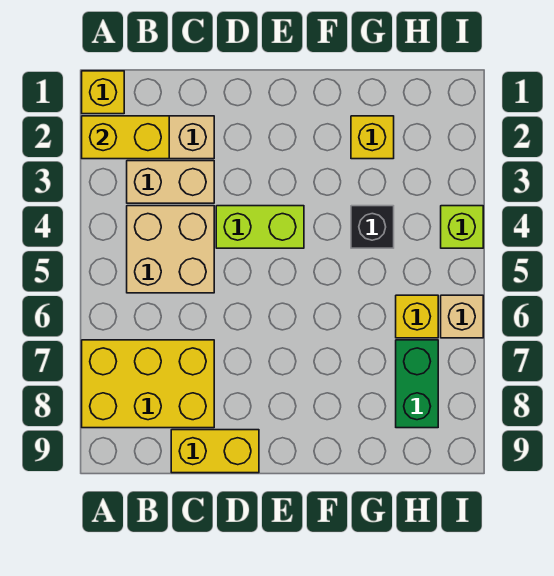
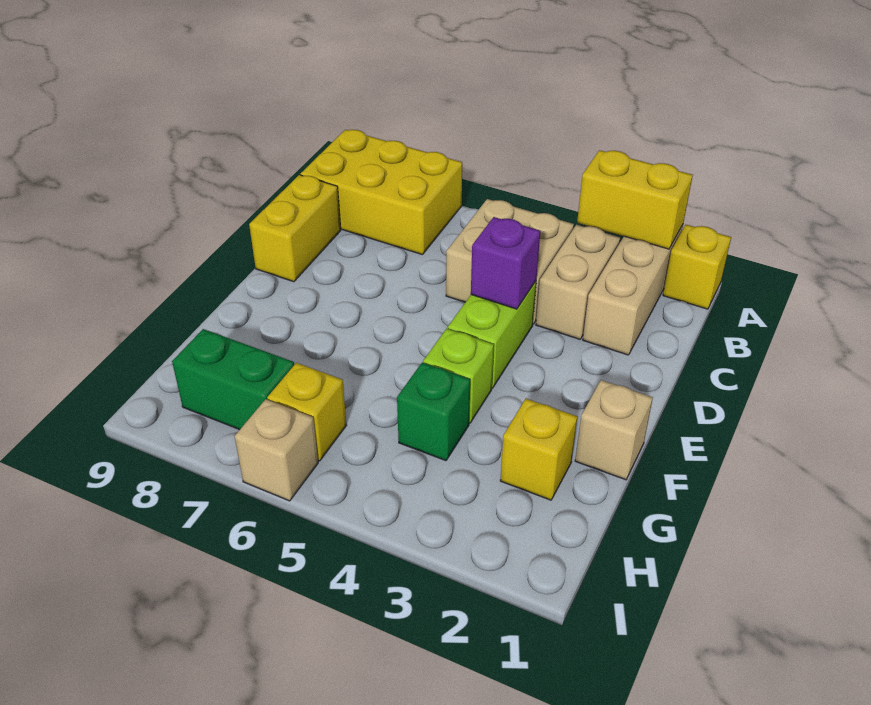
yellow brick A2:B2 level 2 -> yellow brick A2:A3 level 2
yellow brick A7:C8 level 1 -> yellow brick A7:B9 level 1
none -> purple brick D4 level 2
none -> tan brick F1 level 1
black brick G4 level 1 -> green brick G4 level 1
lime brick I4 level 1 -> lime brick F4 level 1

